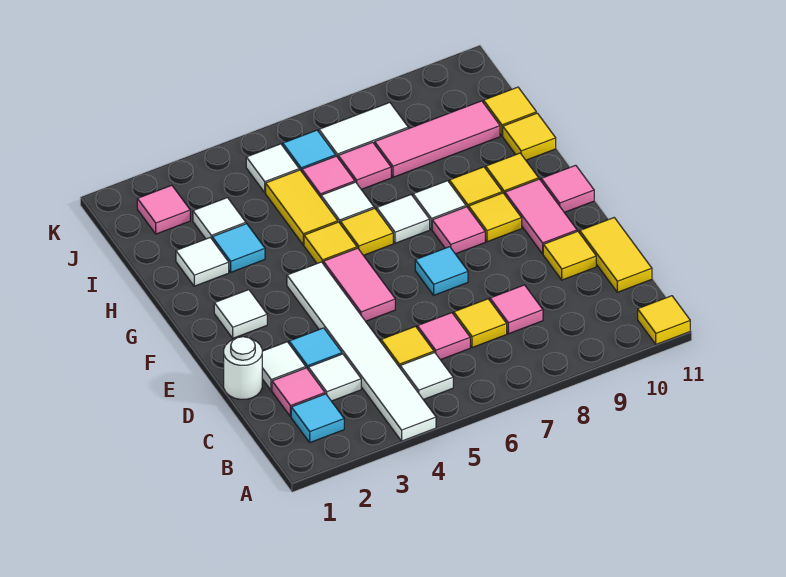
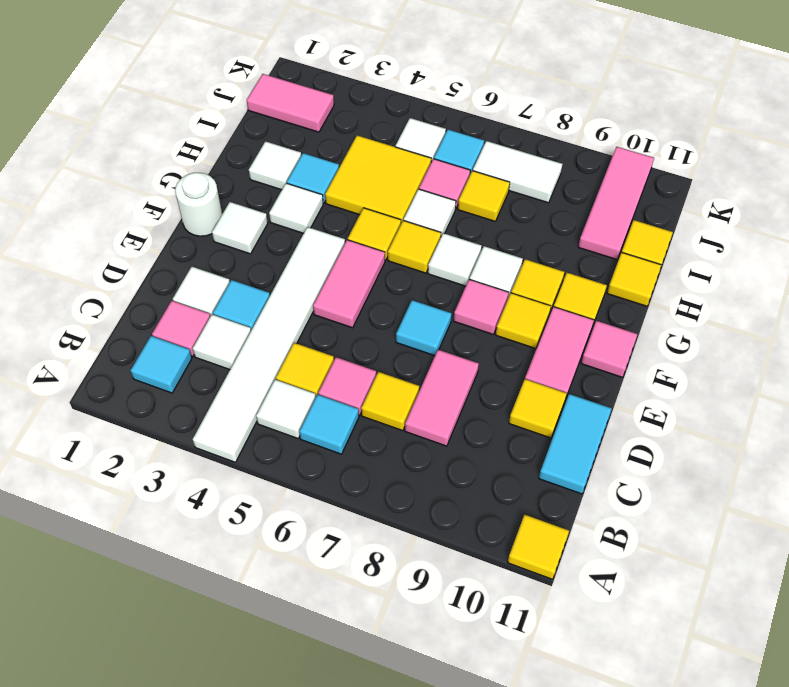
none -> cyan tile B6 level 1
pink tile C8 level 1 -> pink tile C8:D8 level 1
yellow tile C11:D11 level 1 -> cyan tile C11:D11 level 1
white round brick D1 level 1 -> white round brick F1 level 1
yellow tile H5:I5 level 1 -> yellow tile H4:I5 level 1
white tile I3 level 1 -> white tile G3 level 1
pink tile I7 level 1 -> yellow tile I7 level 1
pink tile I8:I10 level 1 -> pink tile I10:K10 level 1
pink tile J2 level 1 -> pink tile J1:J2 level 1

